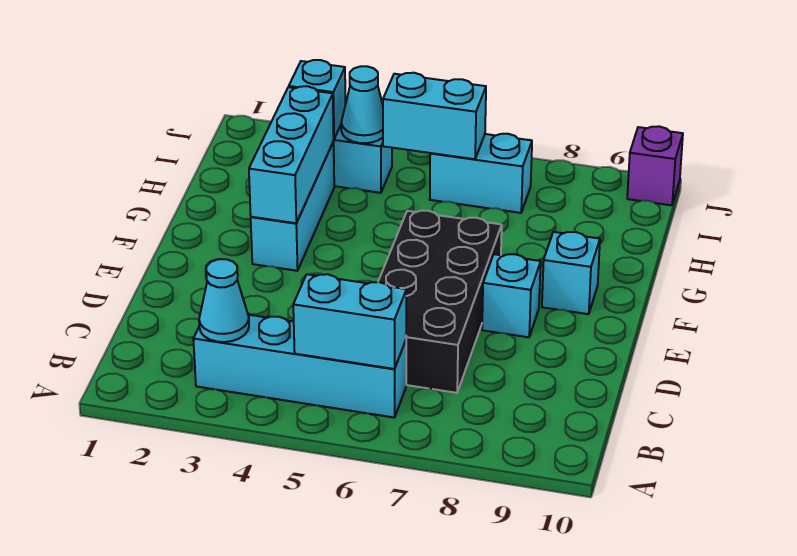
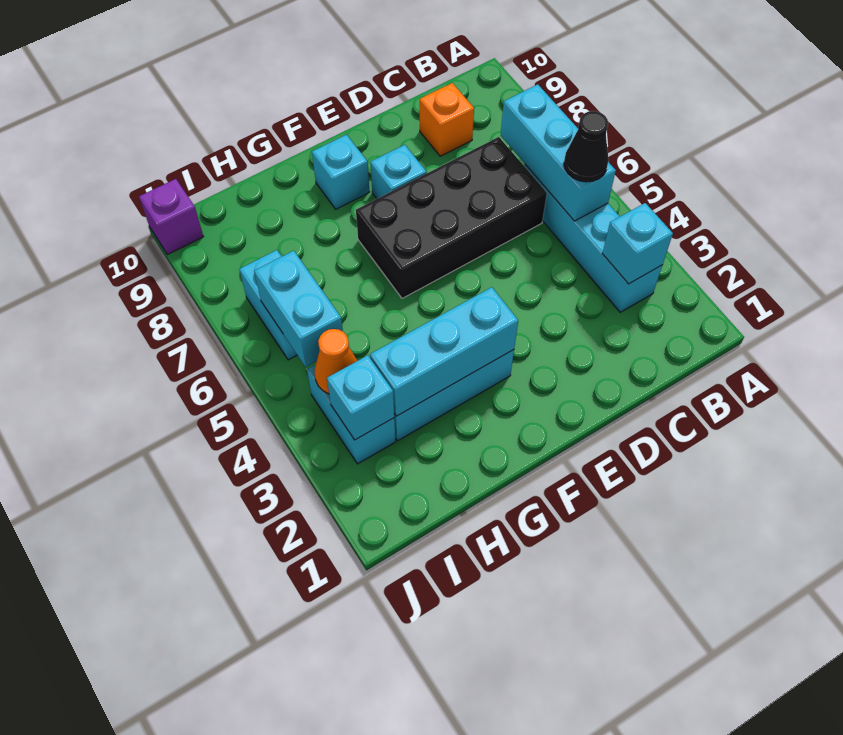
cyan cone B3 level 2 -> cyan brick B3 level 2
cyan brick B5:B6 level 2 -> cyan brick B5:B7 level 2
none -> black cone B5 level 3
none -> orange brick C9 level 1
cyan cone I4 level 2 -> orange cone I4 level 2

